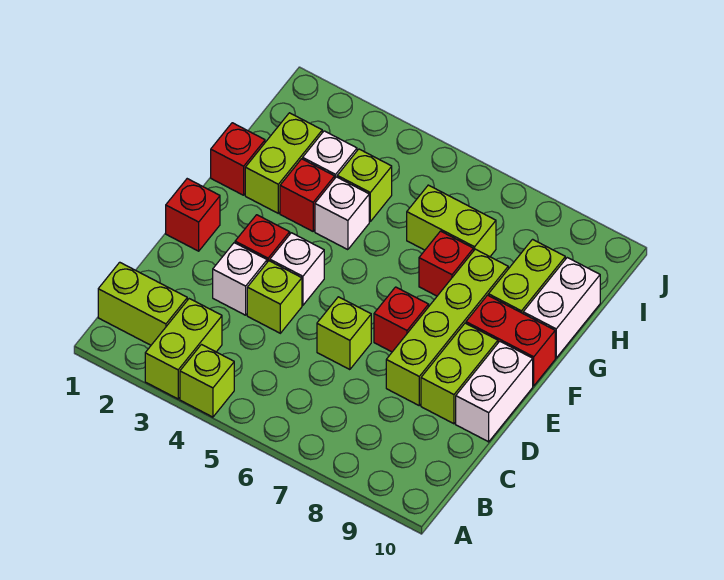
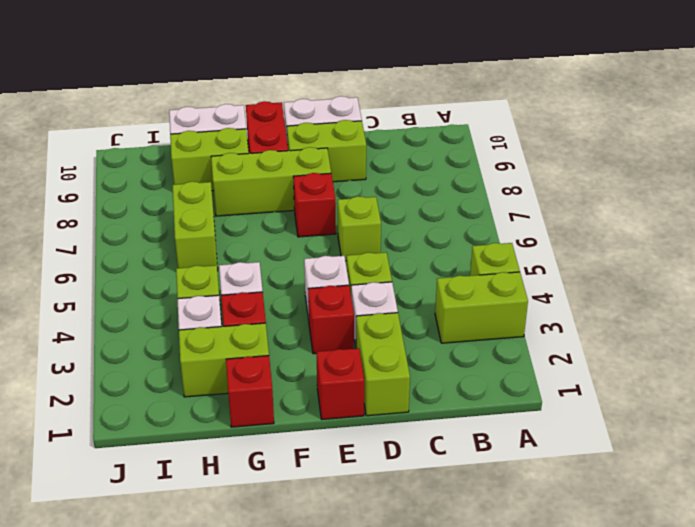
lime brick B1:B2 level 1 -> lime brick D1:D2 level 1
lime brick D8:G8 level 1 -> lime brick E8:G8 level 1
red brick G7 level 1 -> none

